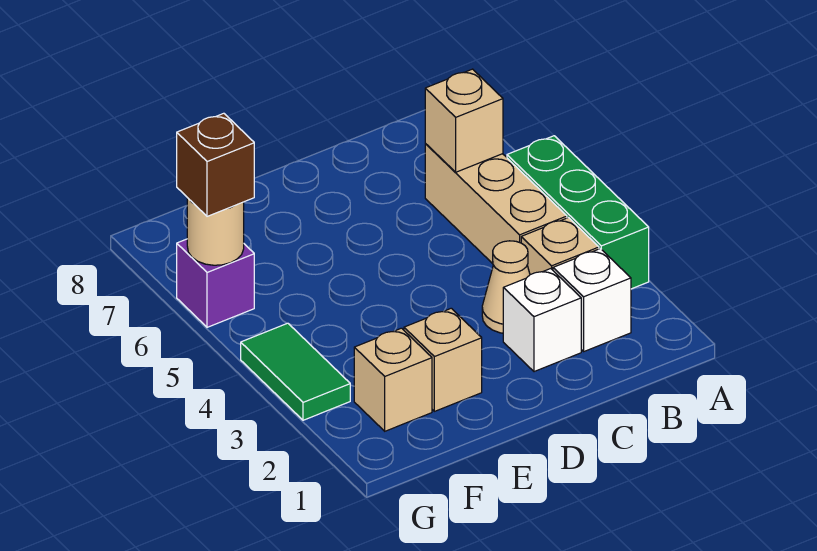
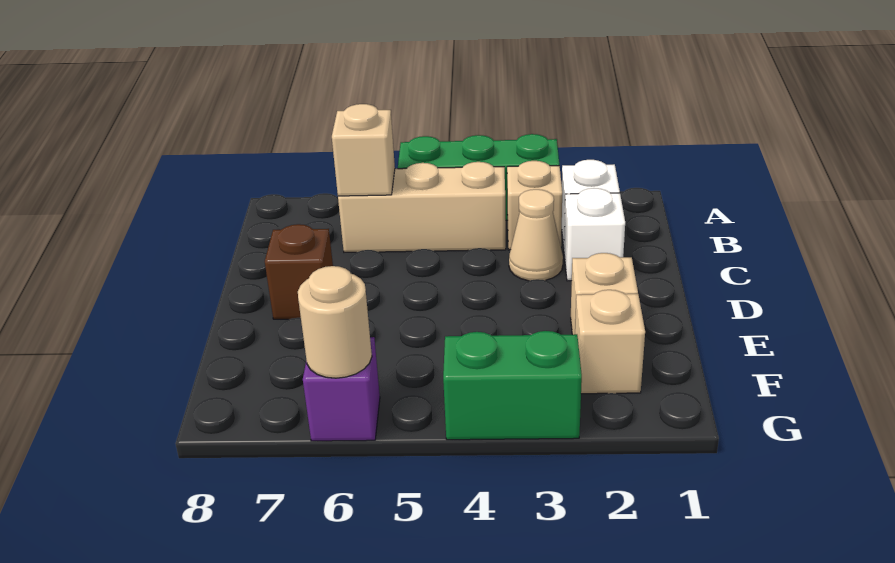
green tile G3:G4 level 1 -> green brick G3:G4 level 1
brown brick G6 level 3 -> brown brick D7 level 1

